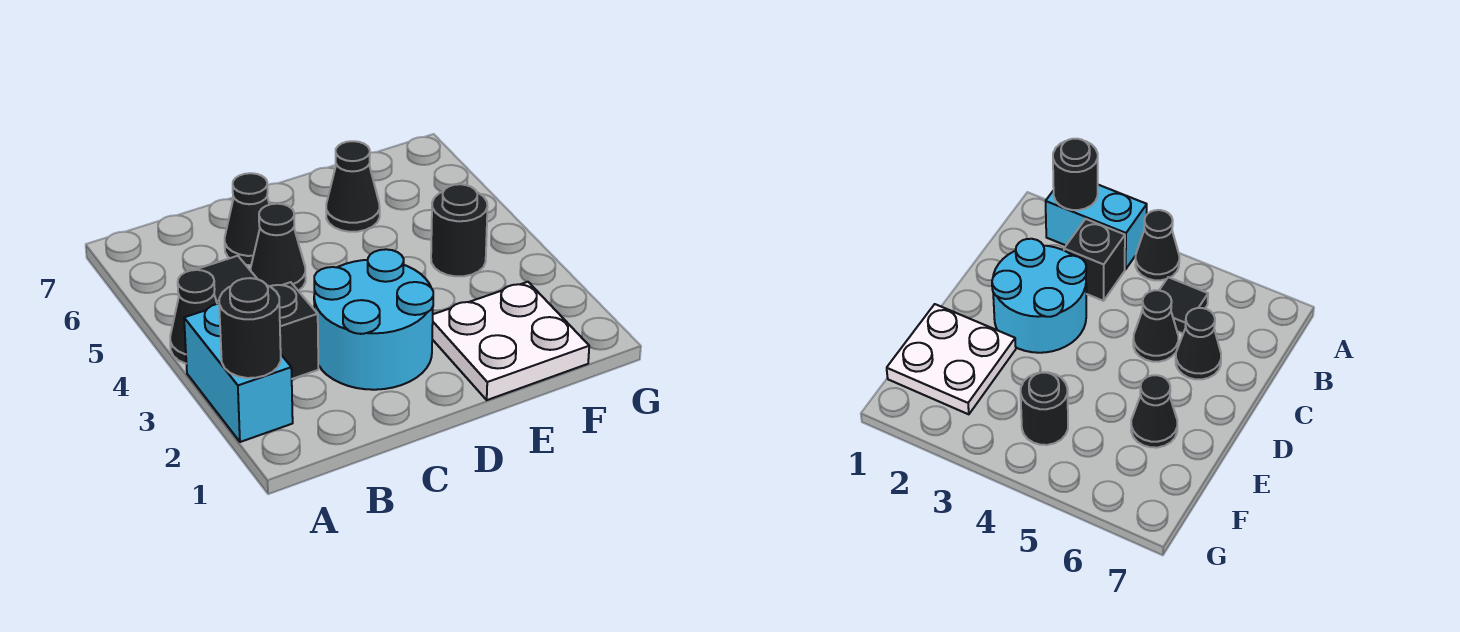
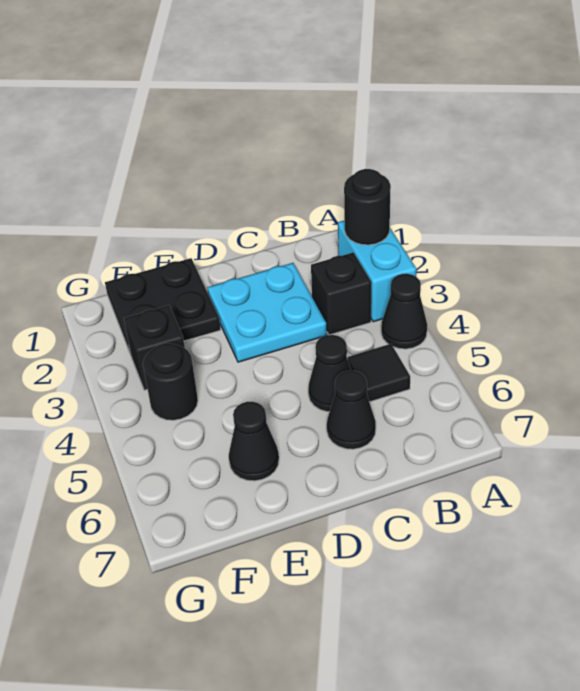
cyan round brick C2:D3 level 1 -> cyan plate C2:D3 level 1
white plate E1:F2 level 1 -> black plate E1:F2 level 1
none -> black brick F3 level 1

